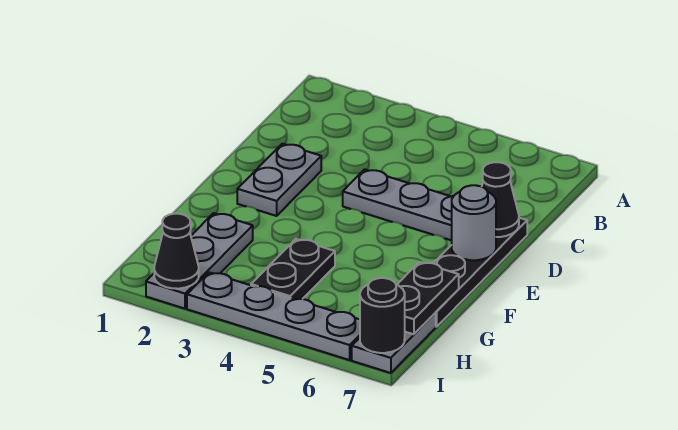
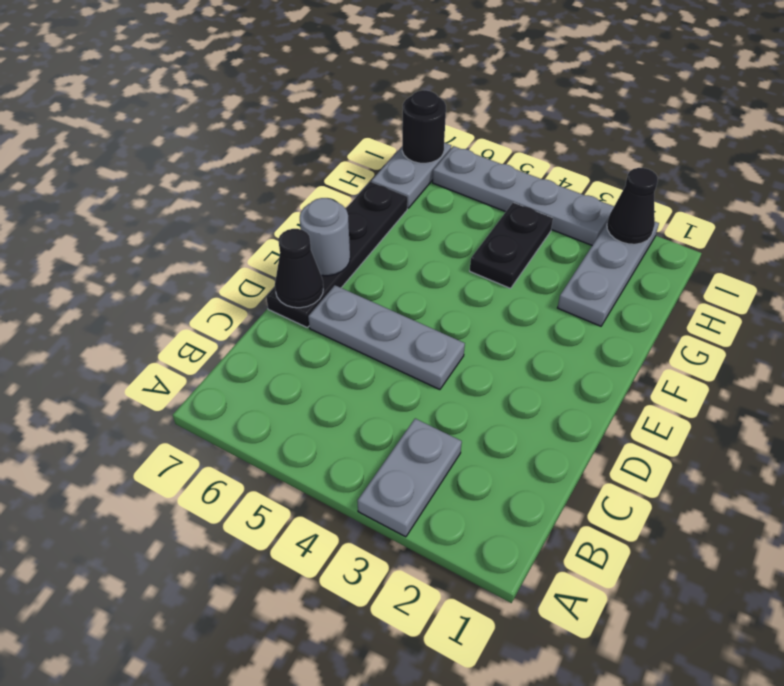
grey plate D2:E2 level 1 -> grey plate A3:B3 level 1
black plate G7:H7 level 2 -> none

